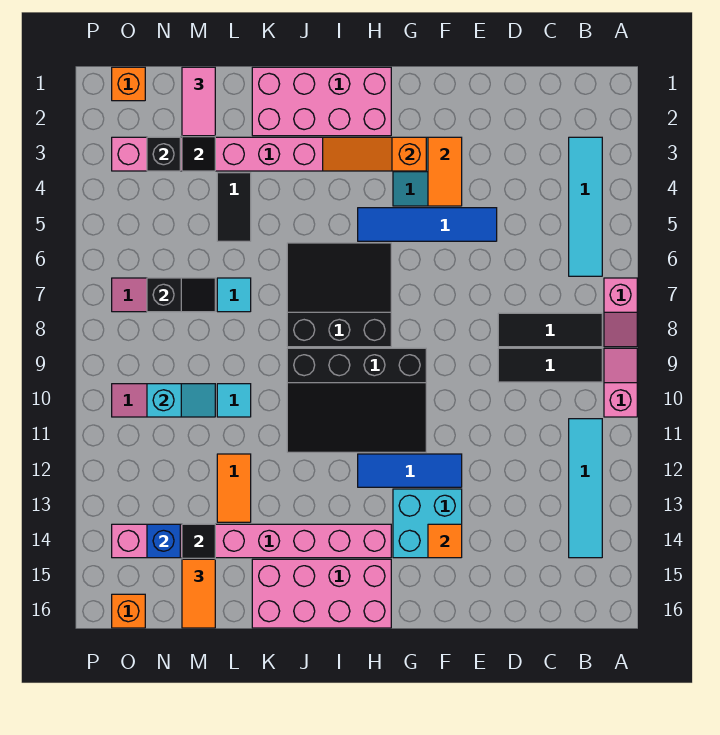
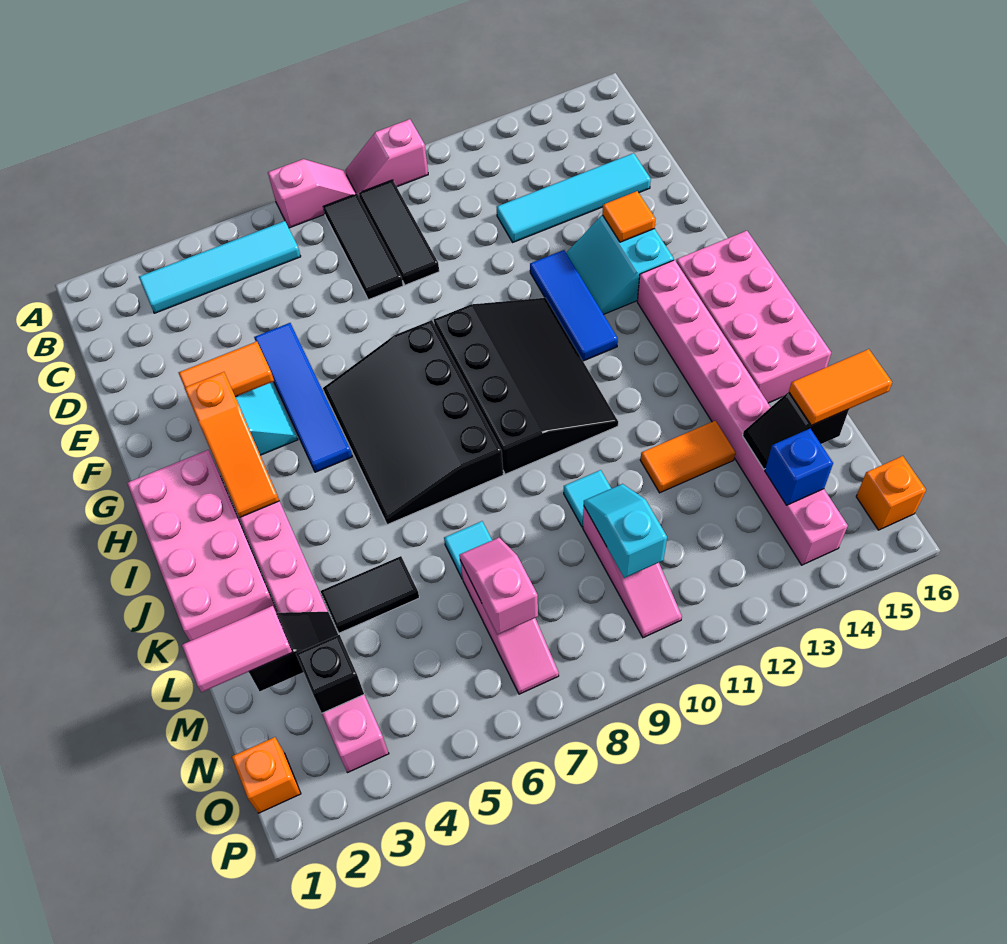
cyan tile B11:B14 level 1 -> cyan tile D12:D15 level 1
cyan brick F13:G14 level 1 -> cyan slope F13:G14 level 1 top 14
black slope H6:J8 level 1 top 8 -> black slope G6:J8 level 1 top 8
black slope M7:N7 level 2 top N -> pink slope M7:N7 level 2 top N

